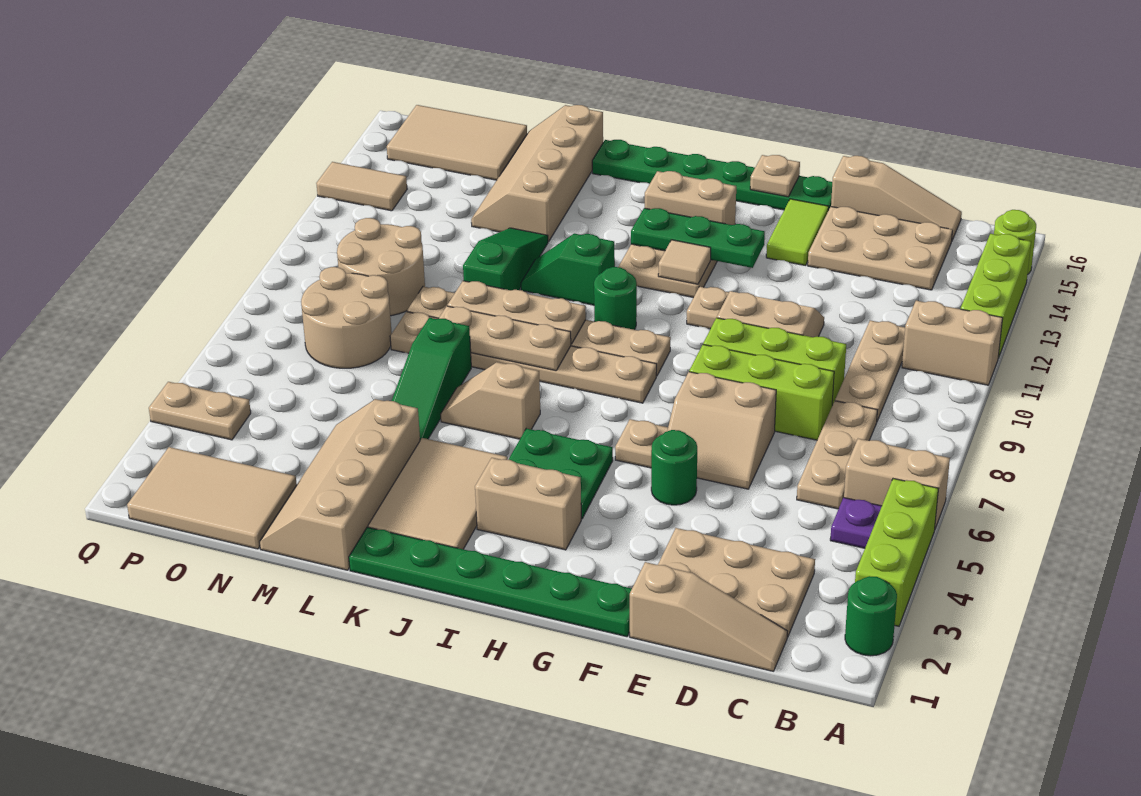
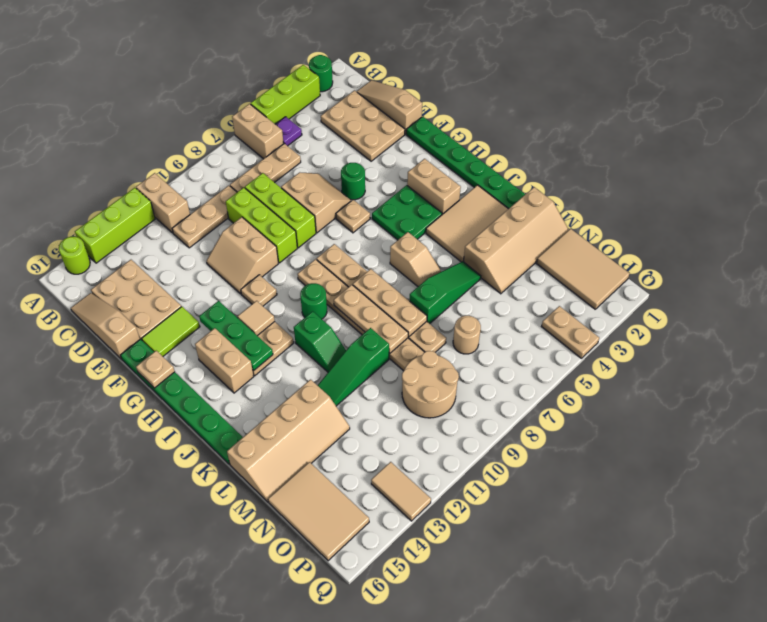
tan round brick N7:O8 level 1 -> tan round brick N7 level 1

